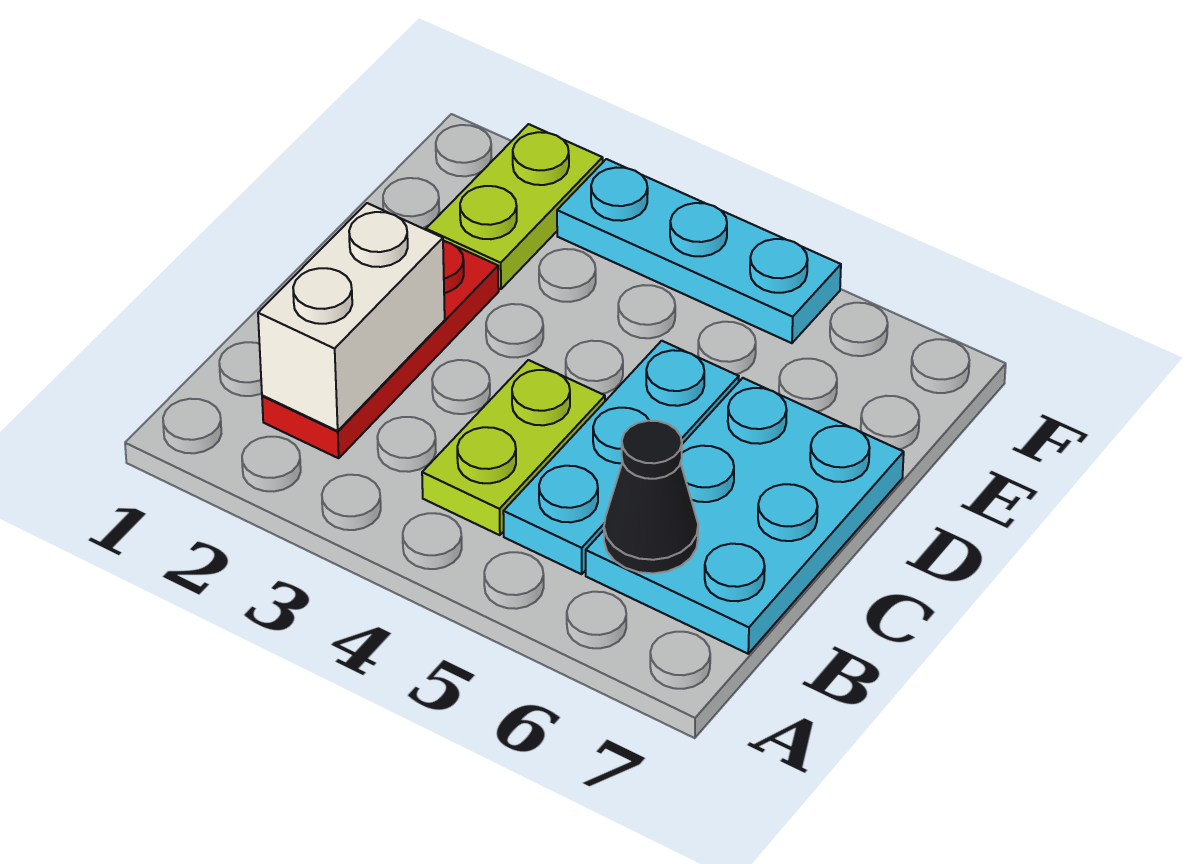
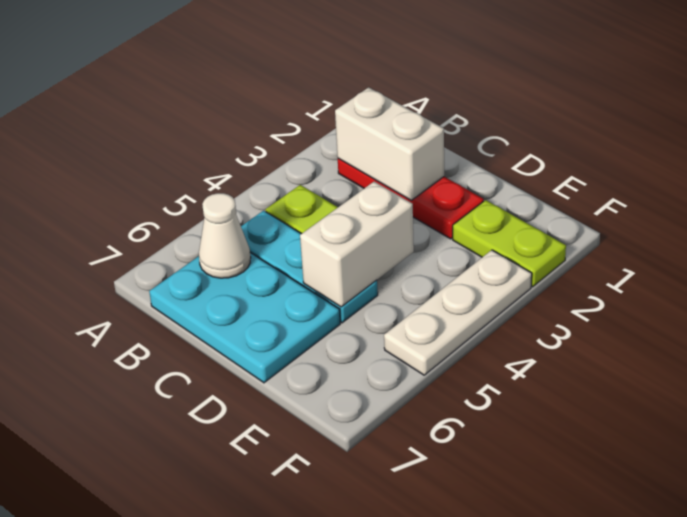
black cone B6 level 2 -> white cone B6 level 2
none -> white brick D4:D5 level 2
cyan plate F3:F5 level 1 -> white plate F3:F5 level 1

